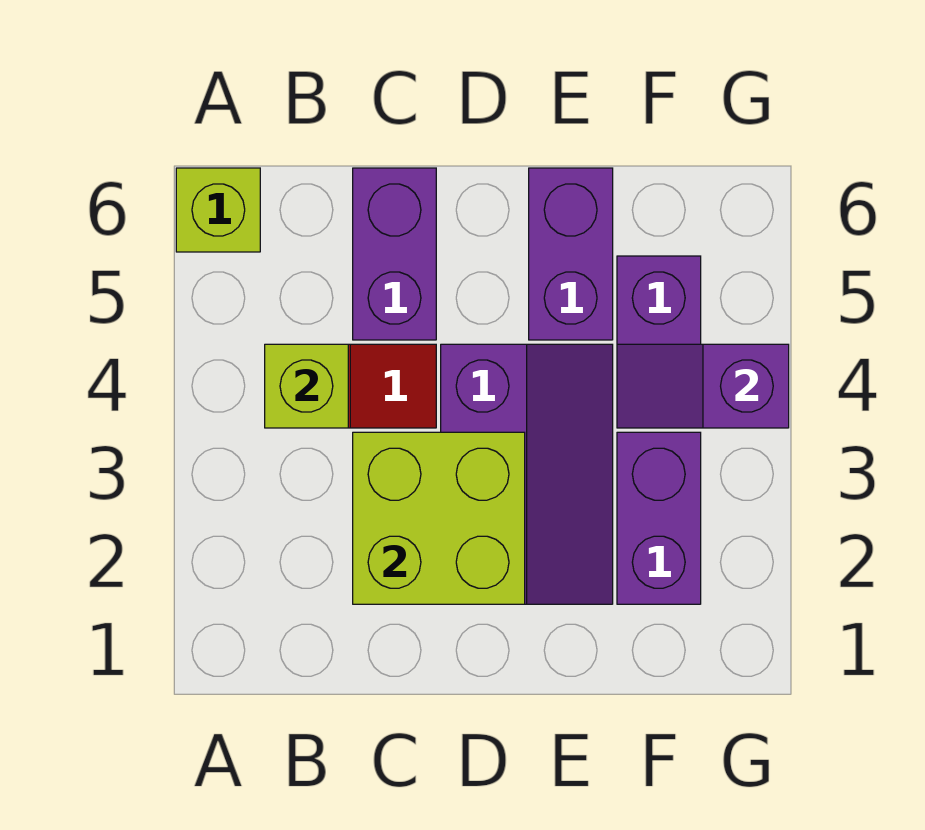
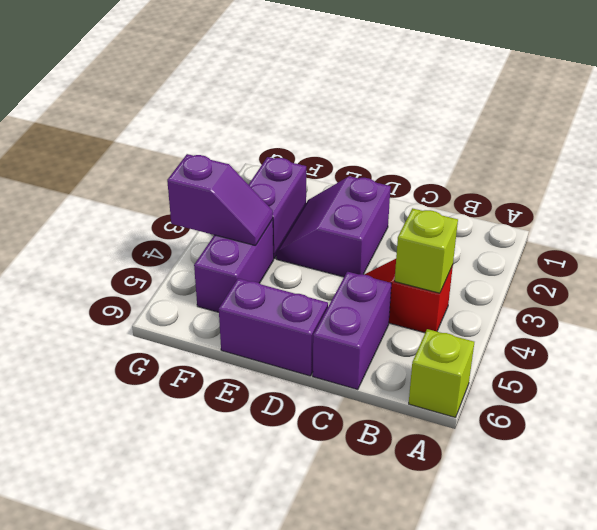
lime brick C2:D3 level 2 -> none
purple slope D2:E4 level 1 top D -> purple slope D2:E3 level 1 top D
purple brick E5:E6 level 1 -> purple brick D6:E6 level 1

